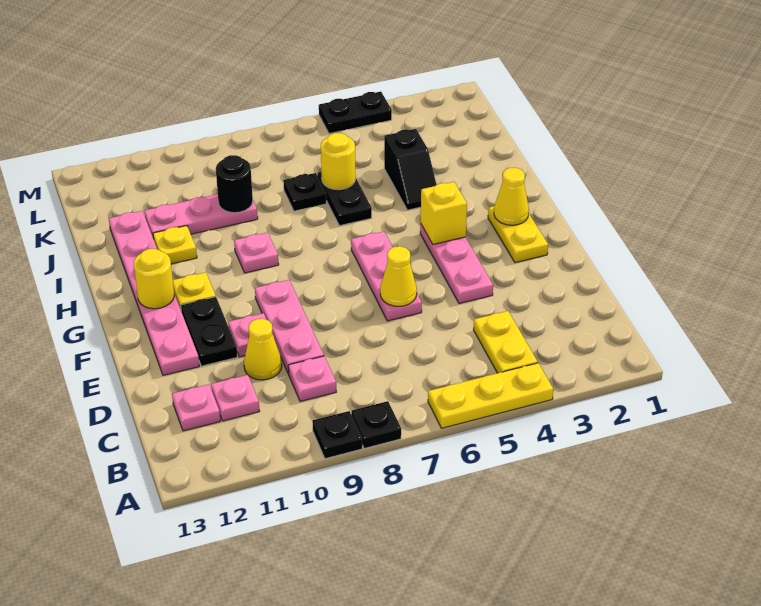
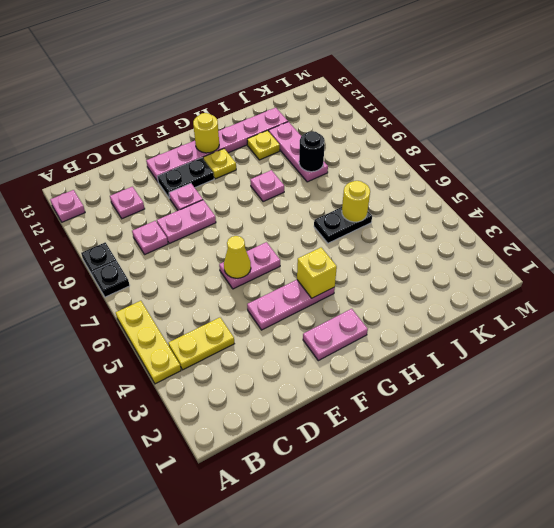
pink plate C12 level 1 -> pink plate A12 level 1
pink plate D9:F9 level 1 -> pink plate D9:E9 level 1
yellow cone D10 level 1 -> none
pink plate E6:G6 level 1 -> pink plate E6:F6 level 1
yellow plate F2:G2 level 1 -> pink plate F2:G2 level 1
yellow cone G2 level 2 -> none
black slope I4:J4 level 1 top J -> none
black plate J7 level 1 -> none
black plate M4:M5 level 1 -> none

